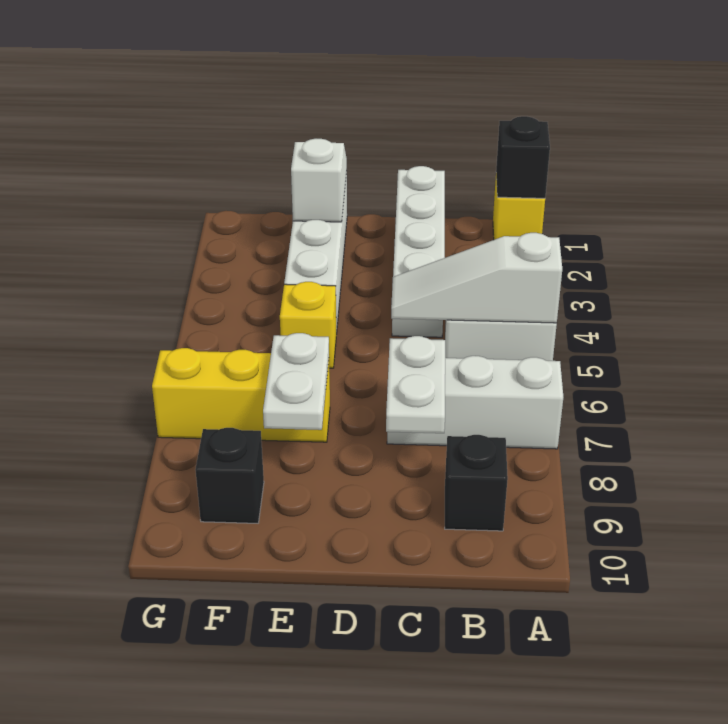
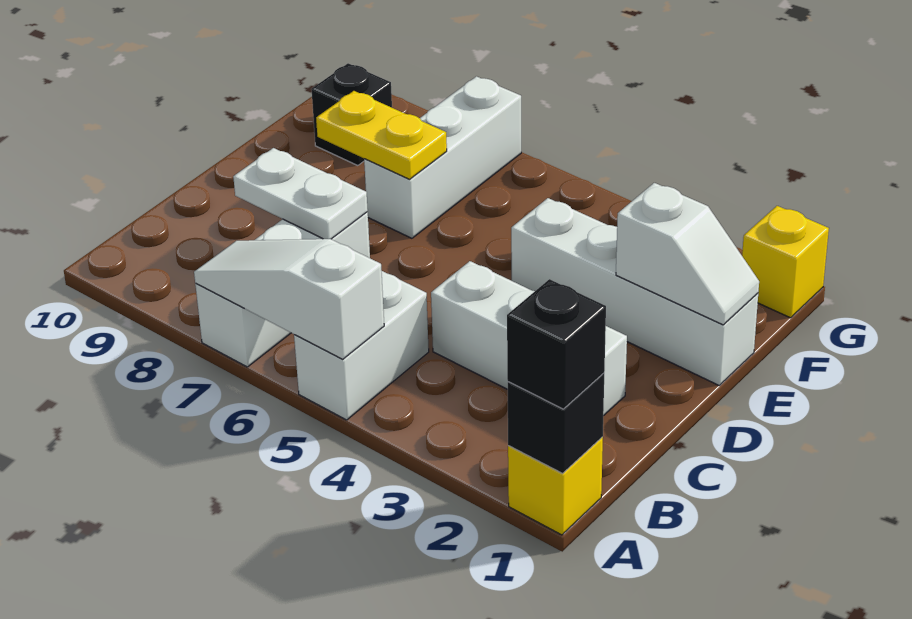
white slope A5:C5 level 2 top A -> white slope A5:A7 level 2 top 5
black brick B9 level 1 -> black brick A1 level 3
white brick C1:C4 level 1 -> white brick C2:C4 level 1
yellow brick E5 level 1 -> yellow brick G1 level 1
yellow brick E7:G7 level 1 -> white brick E7:G7 level 1
white plate E7:E8 level 2 -> yellow plate E7:E8 level 2

